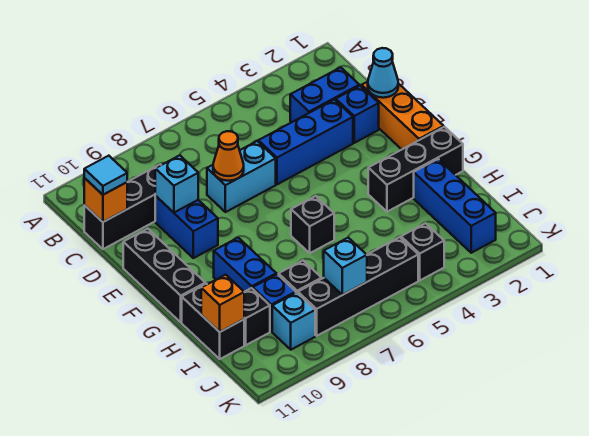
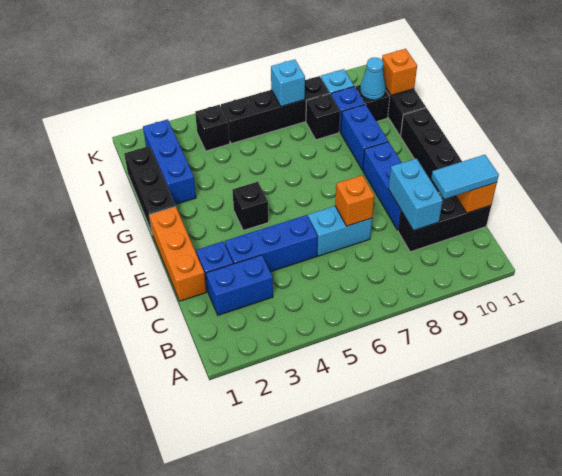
cyan tile C11 level 3 -> cyan tile C10:C11 level 3
cyan cone D1 level 2 -> cyan cone I10 level 2
orange cone D7 level 2 -> orange brick D7 level 2
blue brick D9:E9 level 1 -> blue brick D9:F9 level 1
cyan brick D9 level 2 -> cyan brick C9:D9 level 2
black brick G1:G3 level 1 -> black brick G1:I1 level 1
black brick G6 level 1 -> black brick F4 level 1

